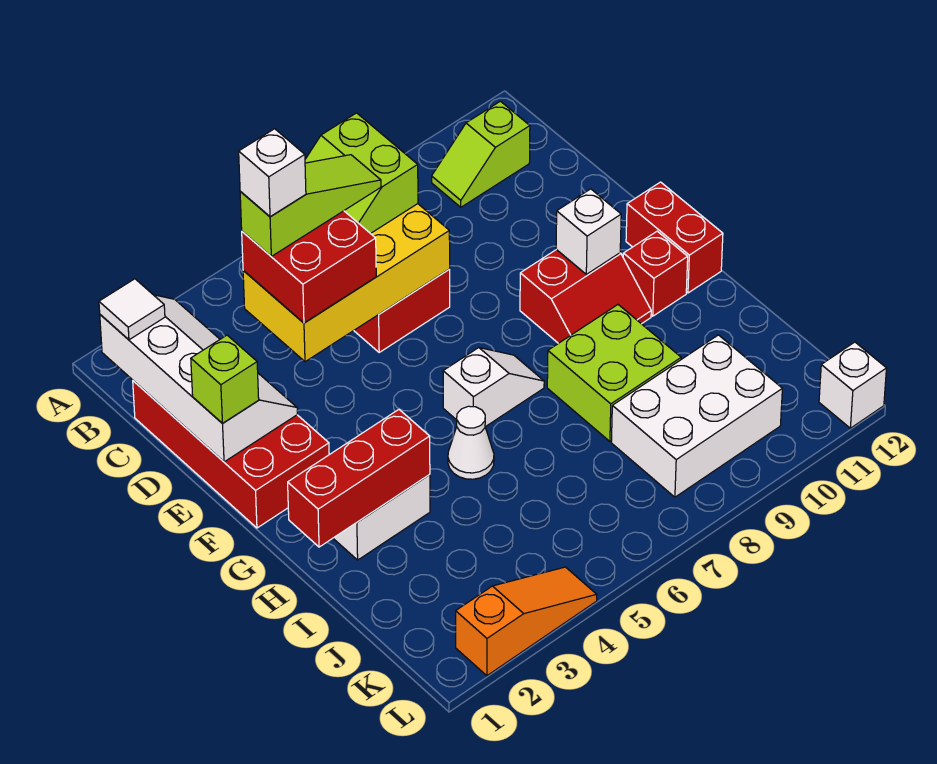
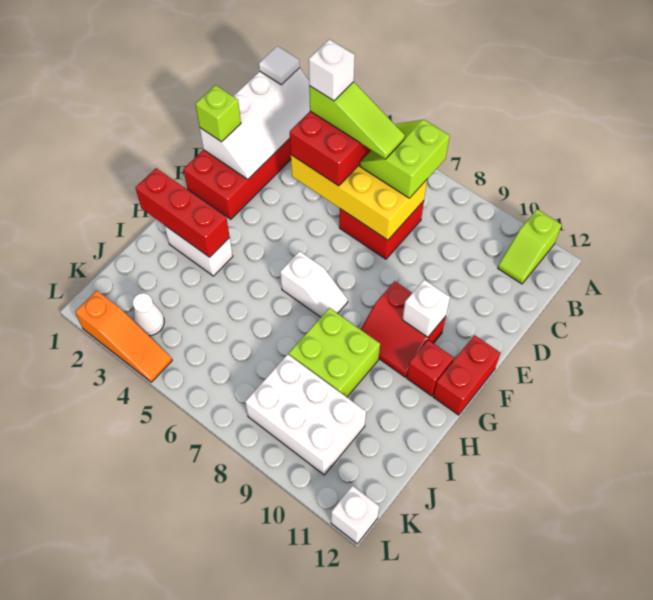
lime slope B10:B11 level 1 top 11 -> lime slope A11:B11 level 1 top A
white cone H5 level 1 -> white cone K3 level 1

